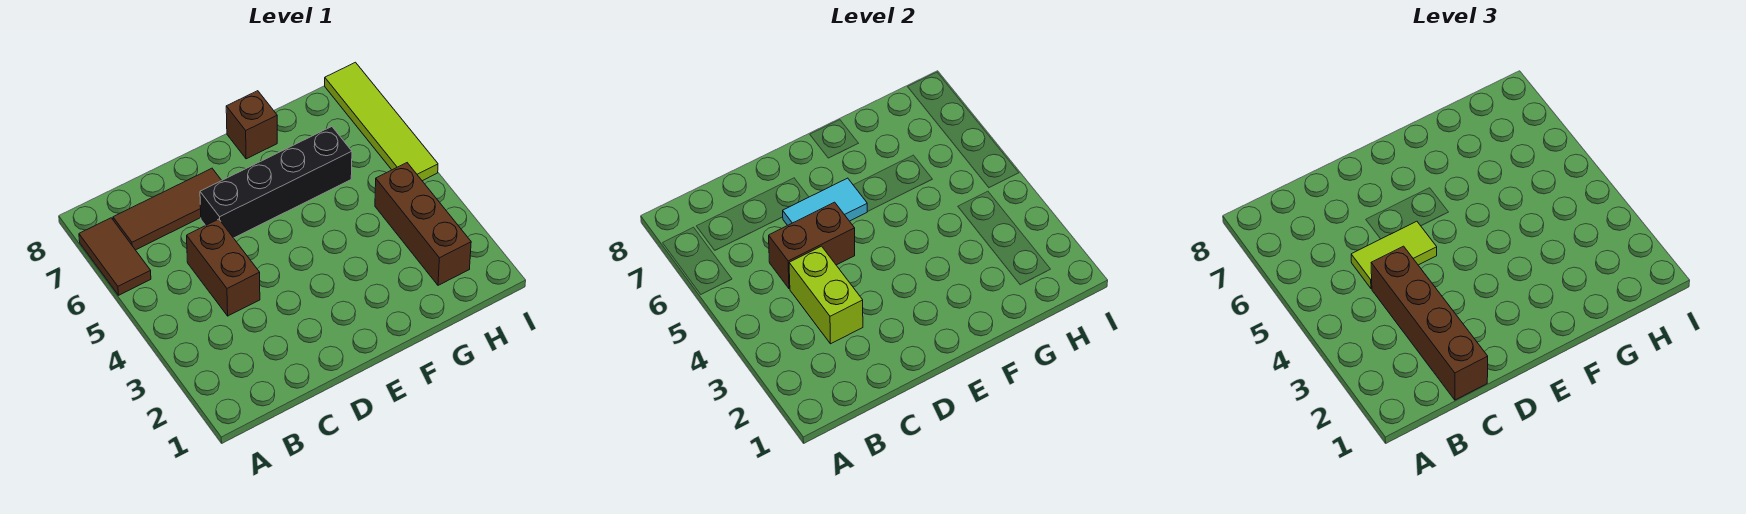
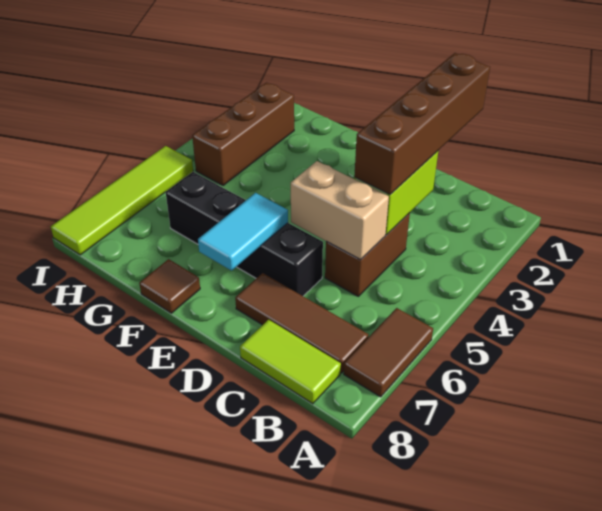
brown brick C5:D5 level 2 -> tan brick C5:D5 level 2
lime tile C5:D5 level 3 -> lime tile B8:C8 level 1
cyan tile D6:E6 level 2 -> cyan tile E6:E7 level 2
brown brick F8 level 1 -> brown tile F8 level 1

